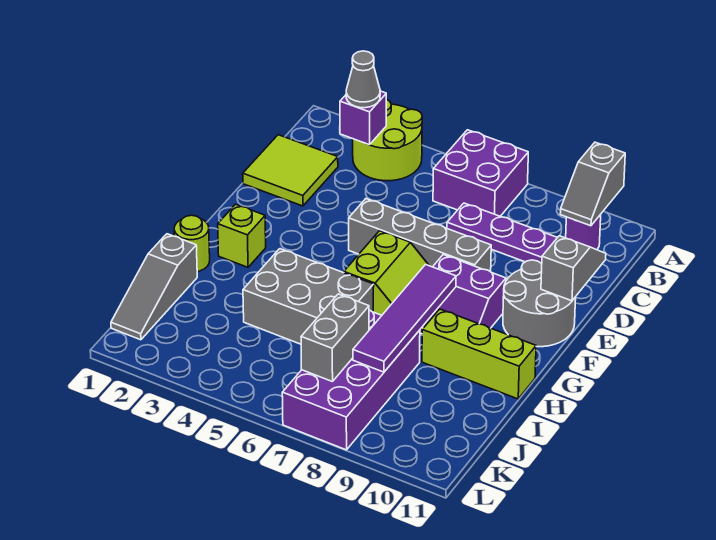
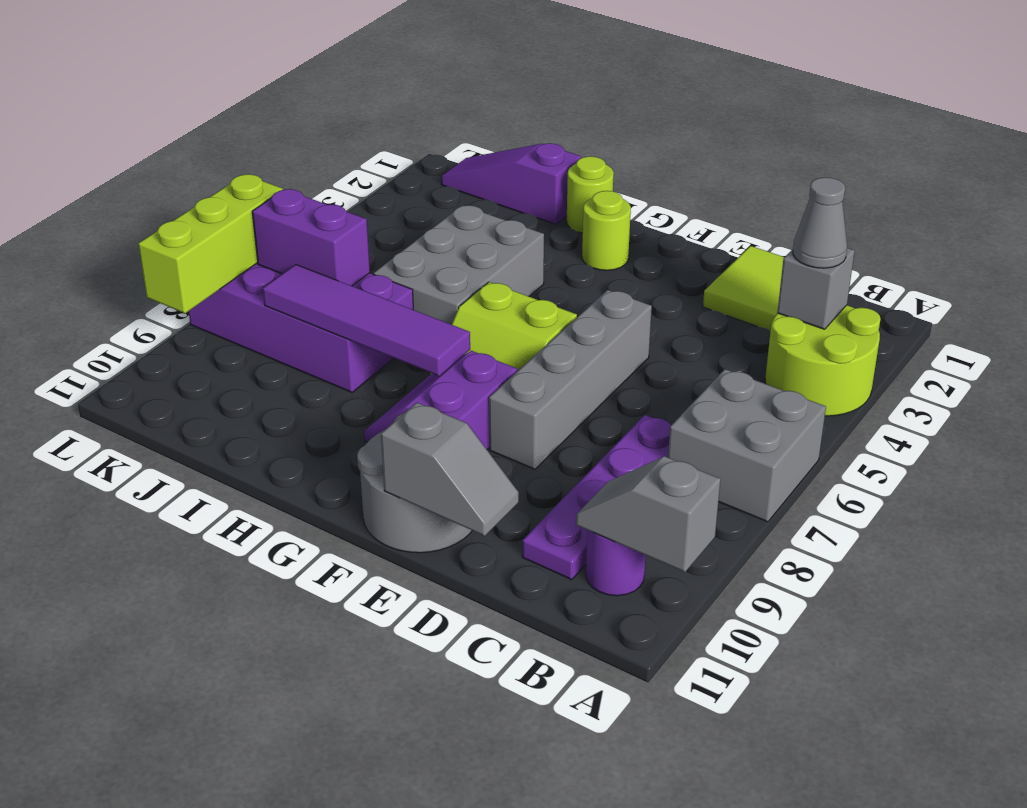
purple brick A6:B7 level 1 -> grey brick A6:B7 level 1
purple brick B3 level 2 -> grey brick B3 level 2
lime brick G2 level 1 -> lime round brick G2 level 1
lime brick H9:H11 level 1 -> lime brick L7:L9 level 2
grey slope I1:K1 level 1 top I -> purple slope I1:K1 level 1 top I
grey brick J7:K7 level 2 -> purple brick J7:K7 level 2

